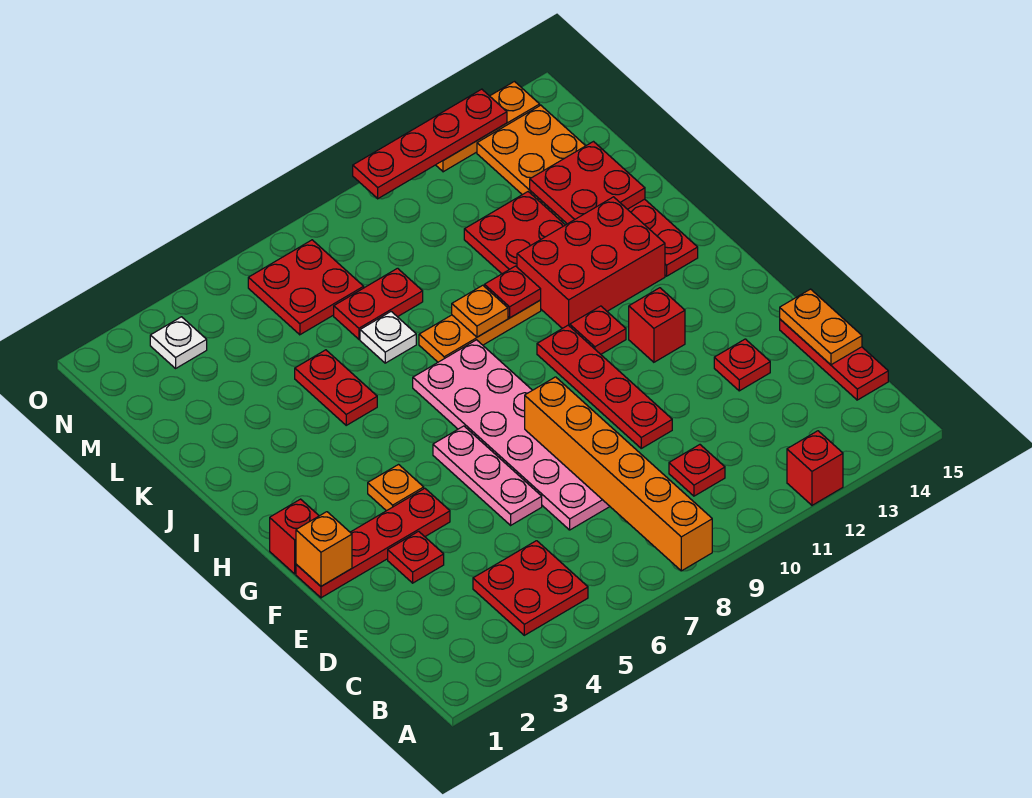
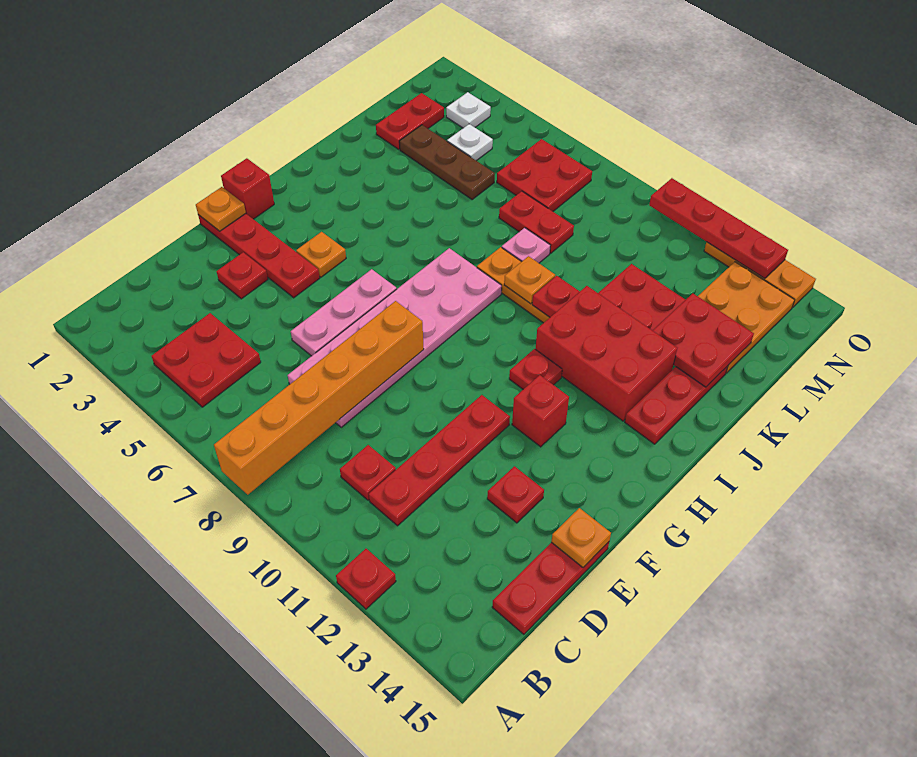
red brick A12 level 1 -> red plate A12 level 1
orange plate D15:E15 level 2 -> orange plate E15 level 2
red plate E10:H10 level 1 -> red plate C11:F11 level 1
orange brick F1 level 2 -> orange plate F1 level 2
red plate J5:K5 level 1 -> red plate L2:M2 level 1
white plate K7 level 1 -> white plate M4 level 1
none -> pink plate K8 level 1
none -> brown plate L3:L5 level 1

